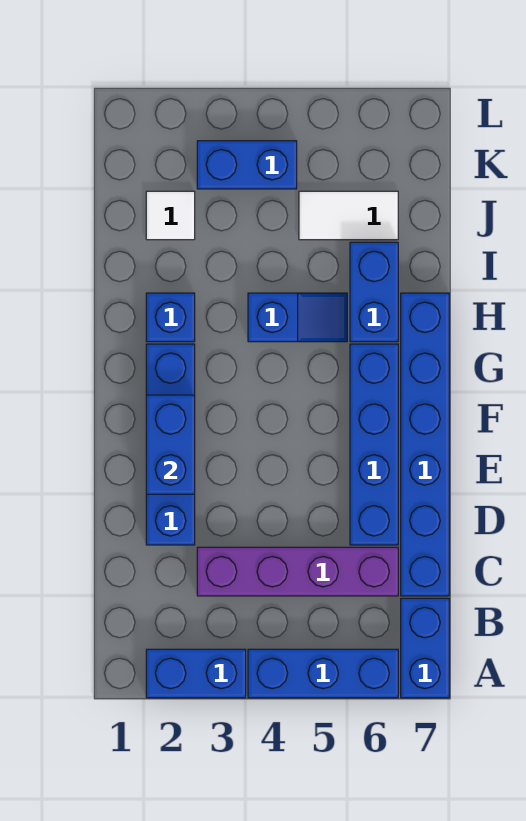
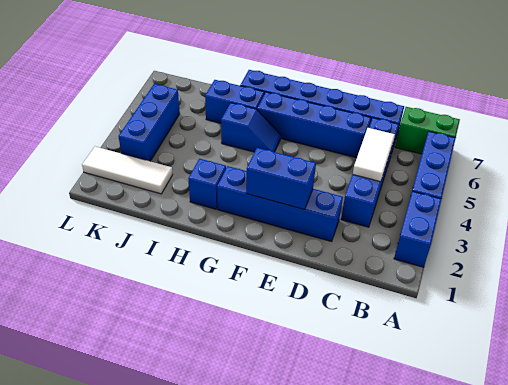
blue brick A7:B7 level 1 -> green brick A7:B7 level 1
purple brick C3:C6 level 1 -> blue brick C3:C6 level 1
blue slope H4:H5 level 1 top 4 -> blue slope G5:H5 level 1 top H
white tile J2 level 1 -> white tile J2:L2 level 1
white tile J5:J6 level 1 -> white tile C4:C5 level 2
blue brick K3:K4 level 1 -> blue brick K3:K5 level 1

